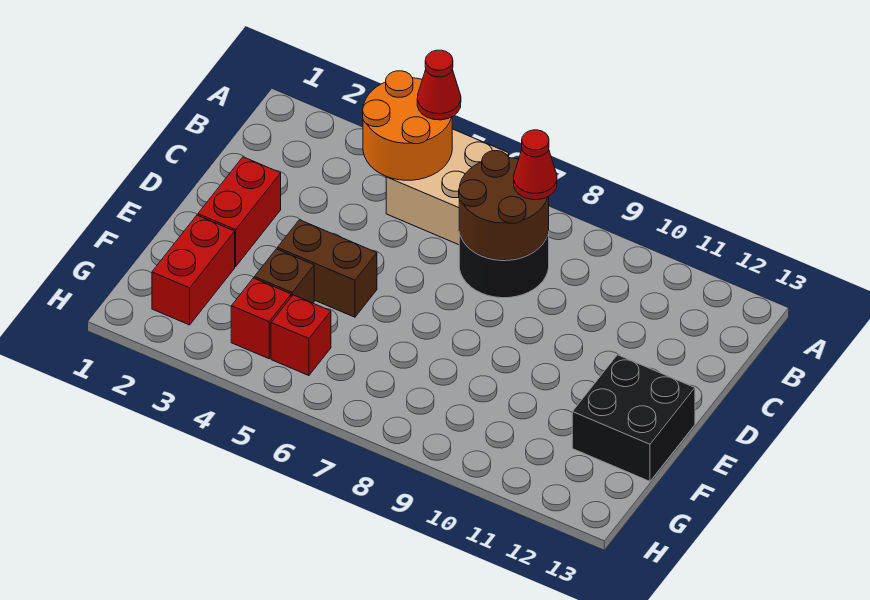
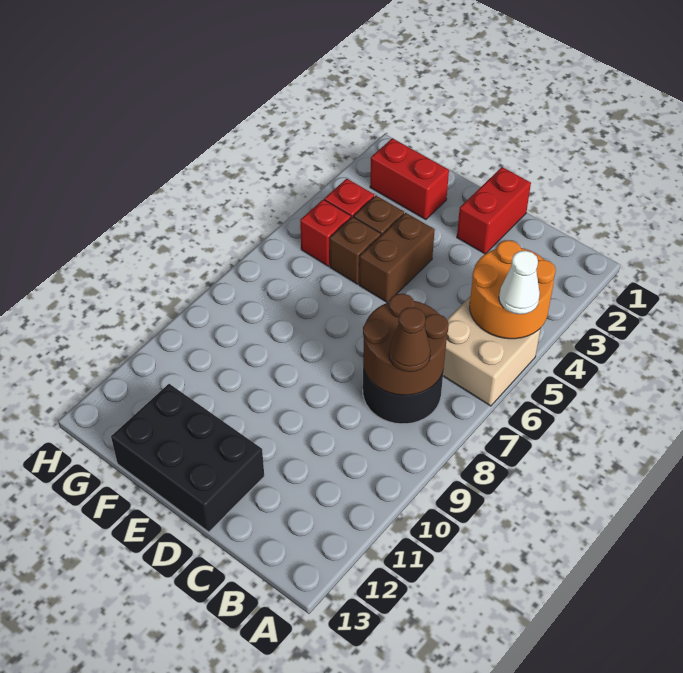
red cone A5 level 3 -> white cone A5 level 3
red cone B8 level 3 -> brown cone B8 level 3
red brick D2:E2 level 1 -> red brick D1:D2 level 1
black brick E12:F13 level 1 -> black brick D12:F13 level 1
none -> brown brick F5 level 1

